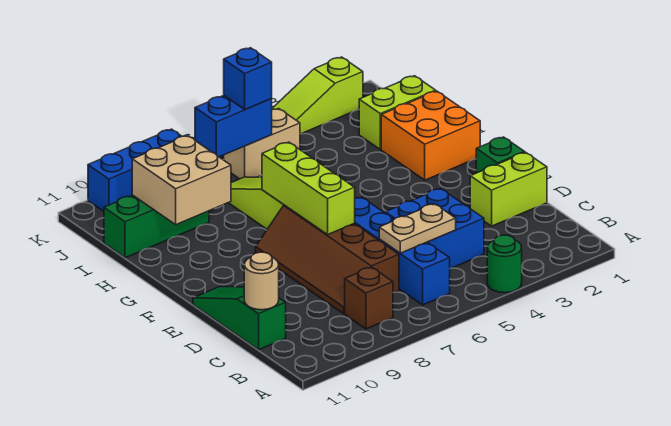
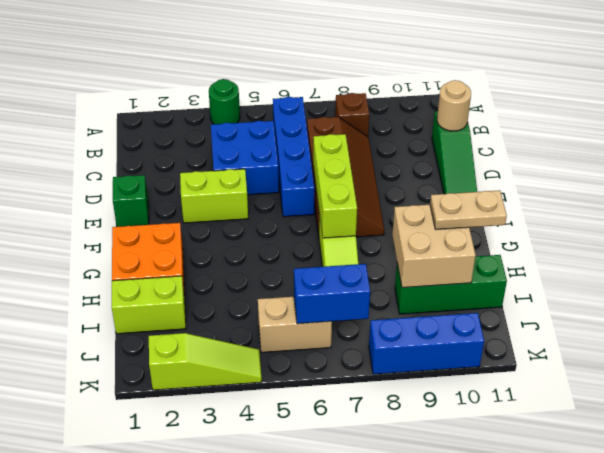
tan plate C5:C6 level 2 -> tan plate H10:H11 level 3
lime brick D1:D2 level 1 -> lime brick E3:E4 level 1
blue brick J6 level 3 -> none

